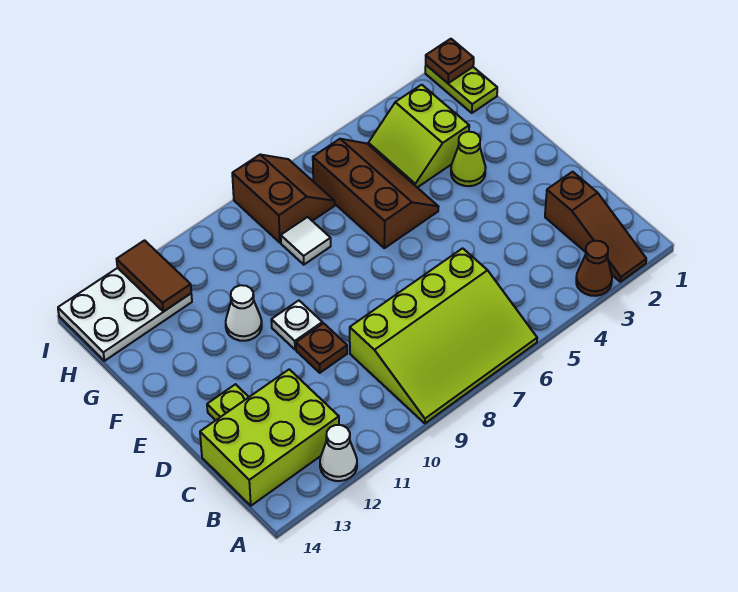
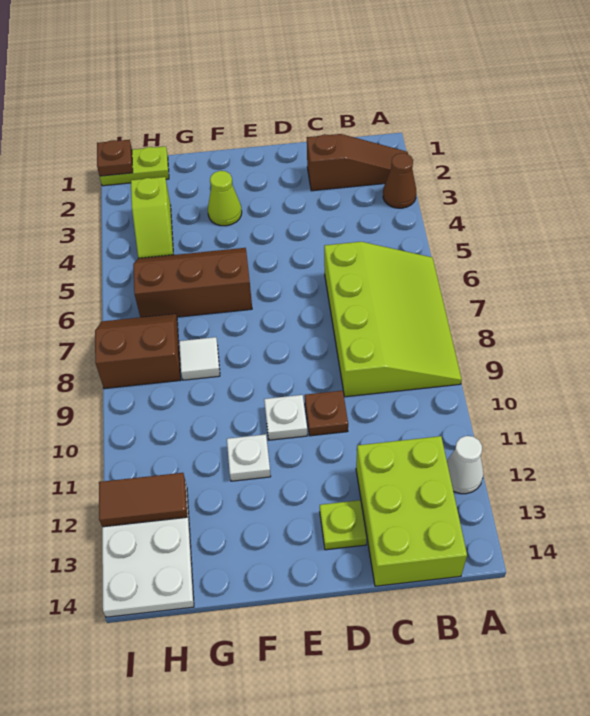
white cone F11 level 1 -> white plate F11 level 1
lime slope G3:H4 level 1 top 3 -> lime slope H3:H4 level 1 top 3

